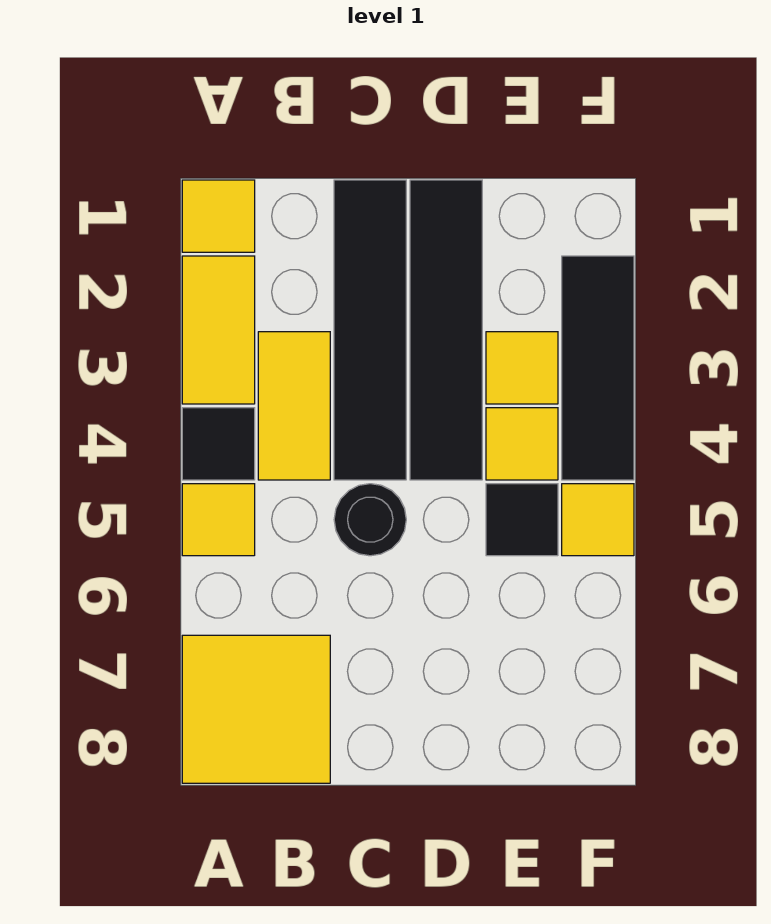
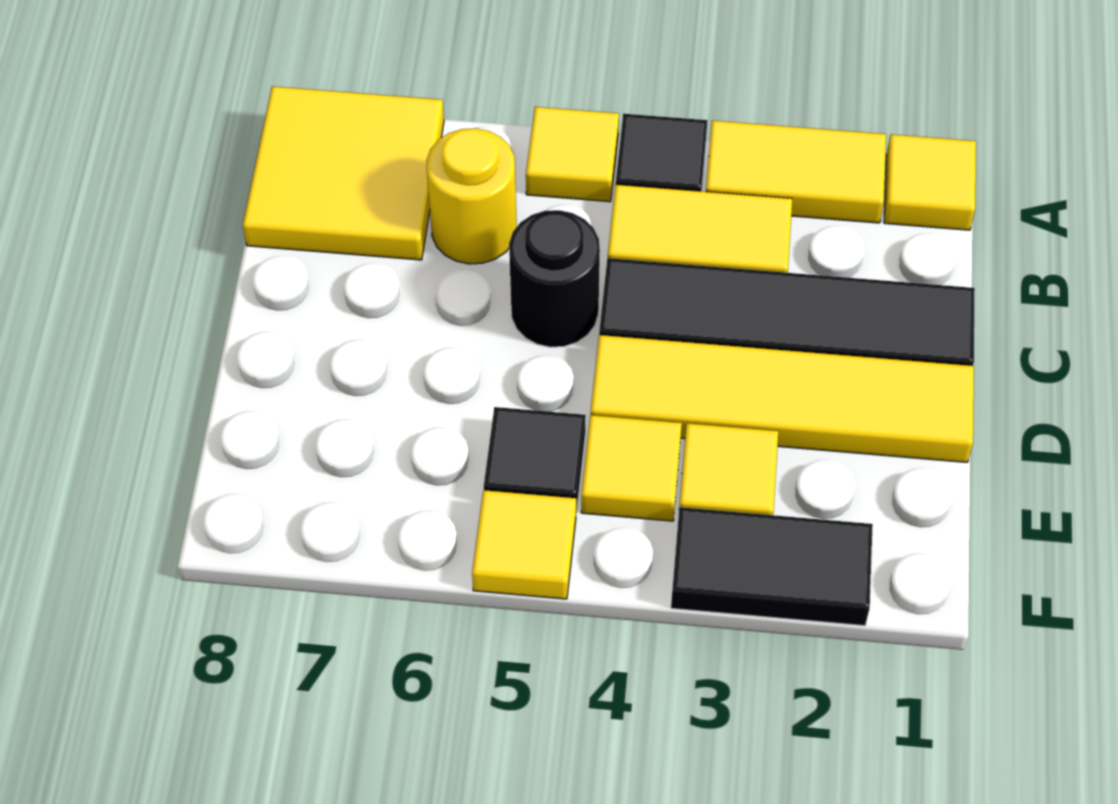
none -> yellow round brick B6 level 1
black tile D1:D4 level 1 -> yellow tile D1:D4 level 1
black tile F2:F4 level 1 -> black tile F2:F3 level 1

